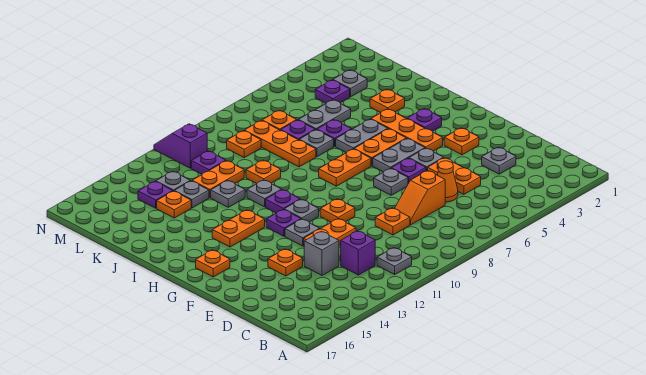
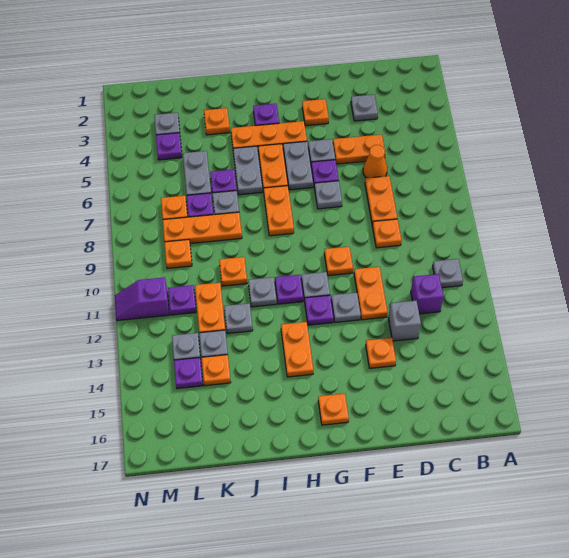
orange slope D7:D8 level 1 top 7 -> orange plate D7:D8 level 1

